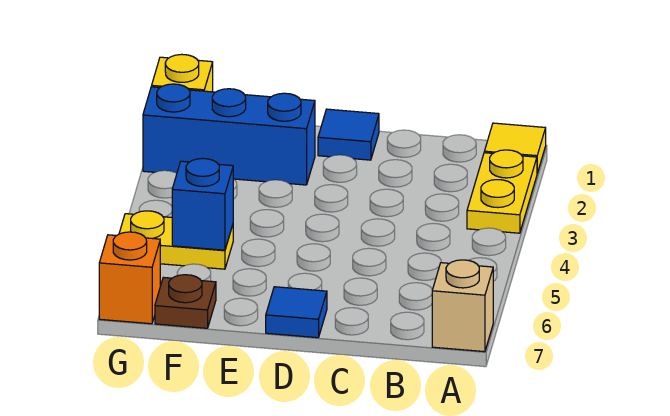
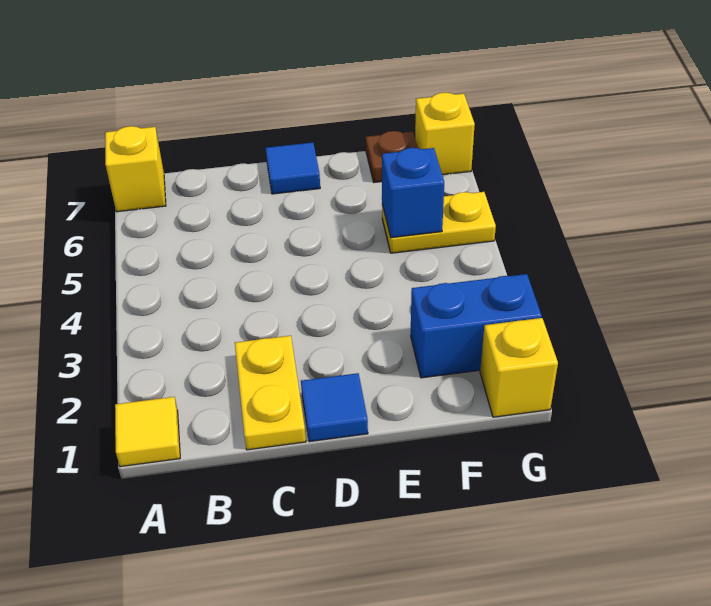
yellow plate A2:A3 level 1 -> yellow plate C1:C2 level 1
tan brick A7 level 1 -> yellow brick A7 level 1
blue brick E2:G2 level 1 -> blue brick F2:G2 level 1
orange brick G7 level 1 -> yellow brick G7 level 1

